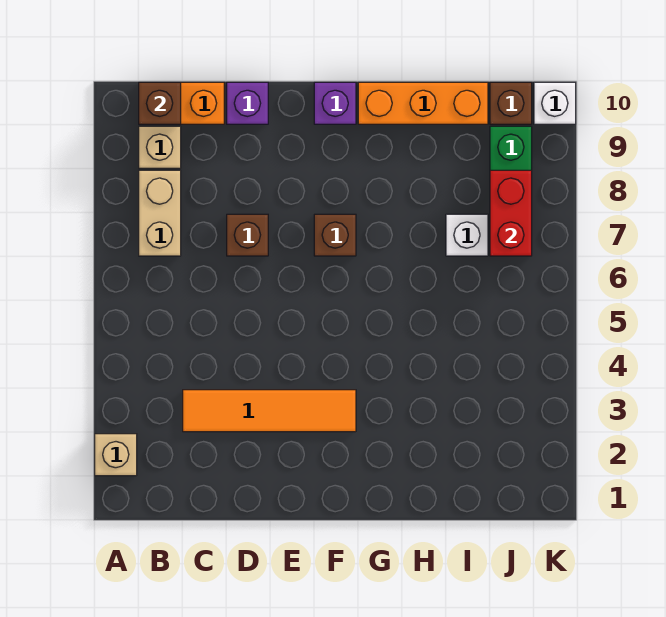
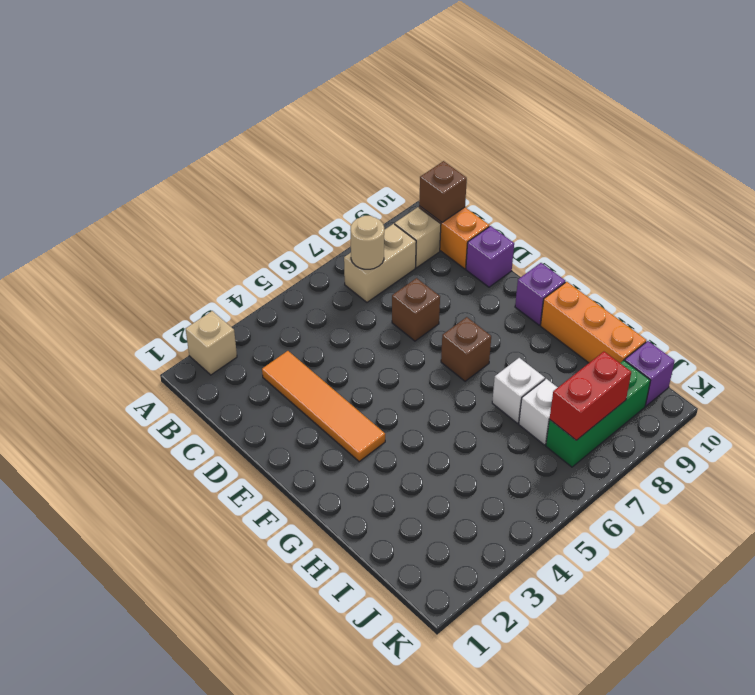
none -> tan round brick B7 level 2
brown brick J10 level 1 -> purple brick J10 level 1
white brick K10 level 1 -> white brick H7 level 1

